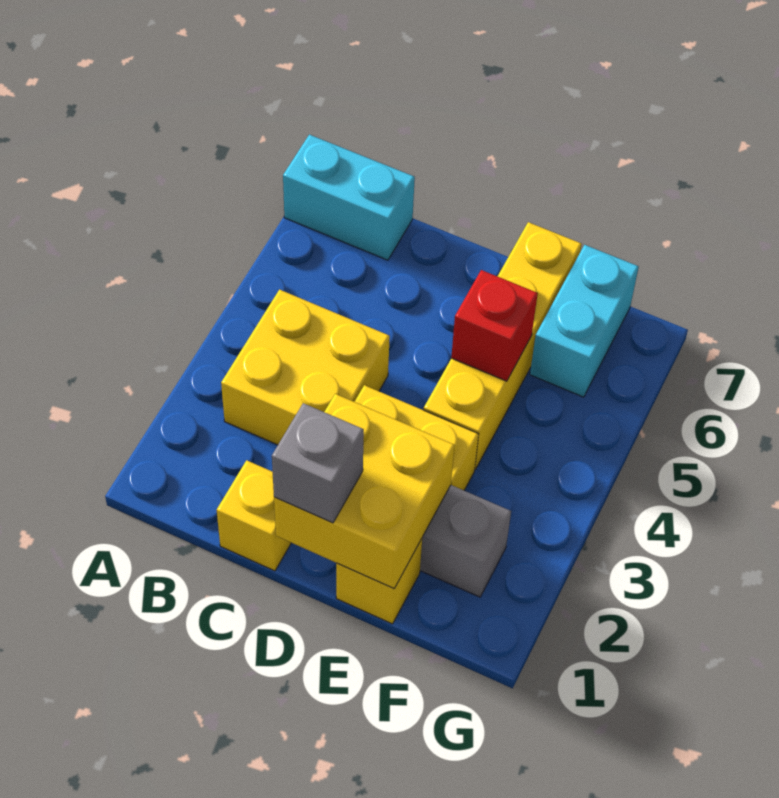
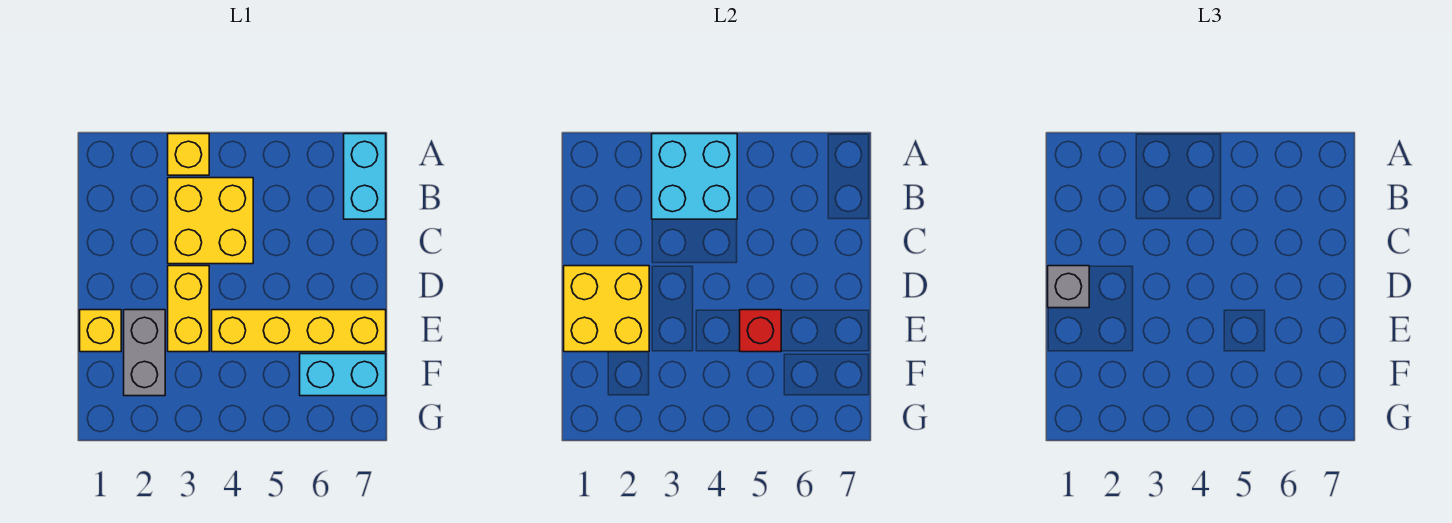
none -> cyan brick A3:B4 level 2
yellow brick C1 level 1 -> yellow brick A3 level 1

